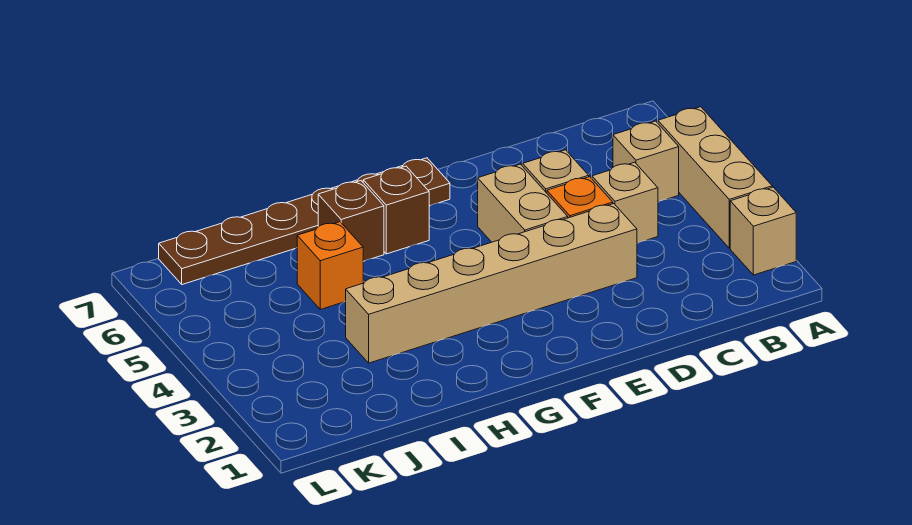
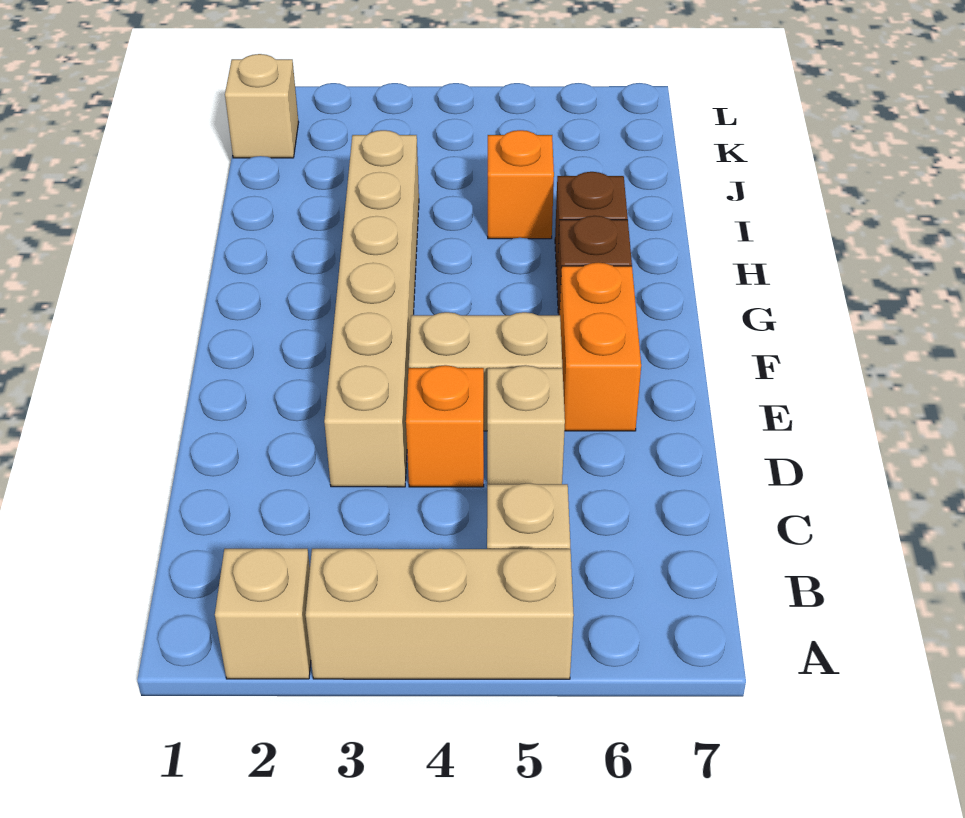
tan brick C4 level 1 -> tan brick K1 level 1
none -> orange brick E6:F6 level 1
brown plate F7:K7 level 1 -> none

